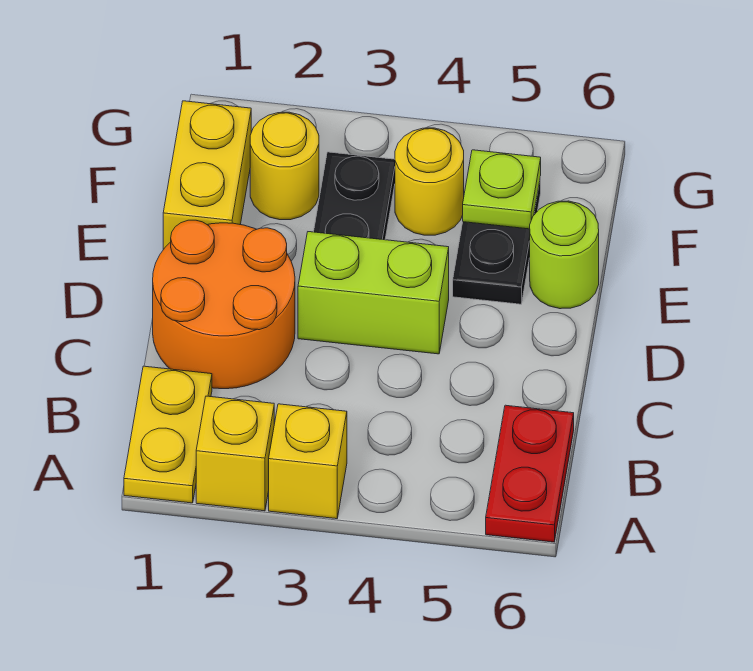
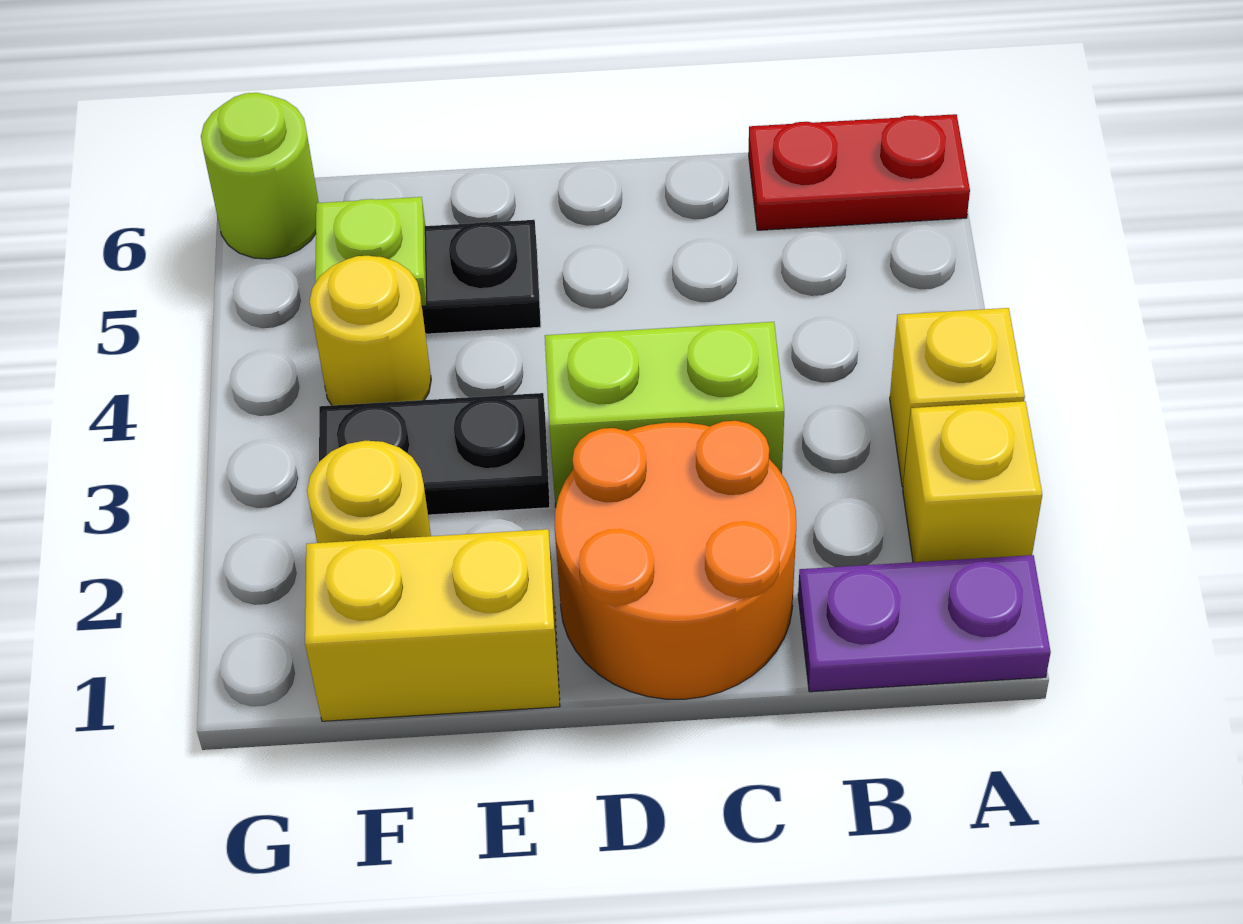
yellow plate A1:B1 level 1 -> purple plate A1:B1 level 1
lime brick D3:D4 level 1 -> lime brick C3:D3 level 1
lime round brick E6 level 1 -> lime round brick G6 level 1

